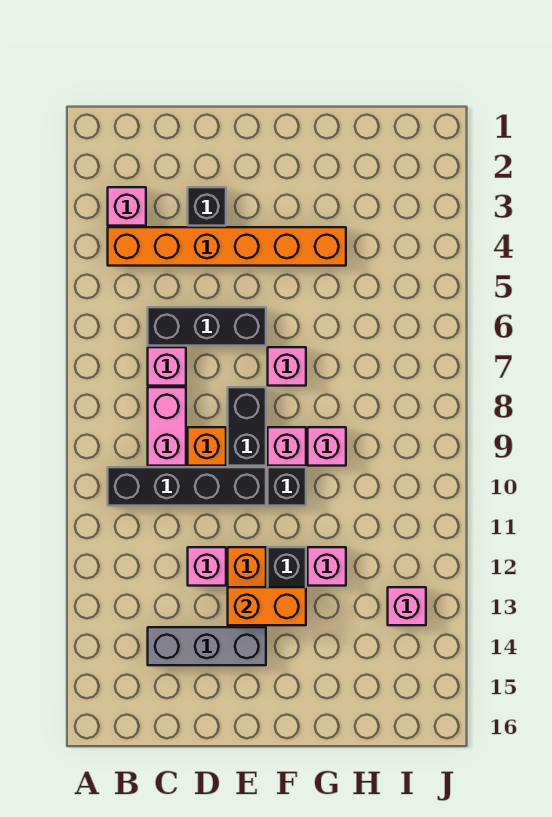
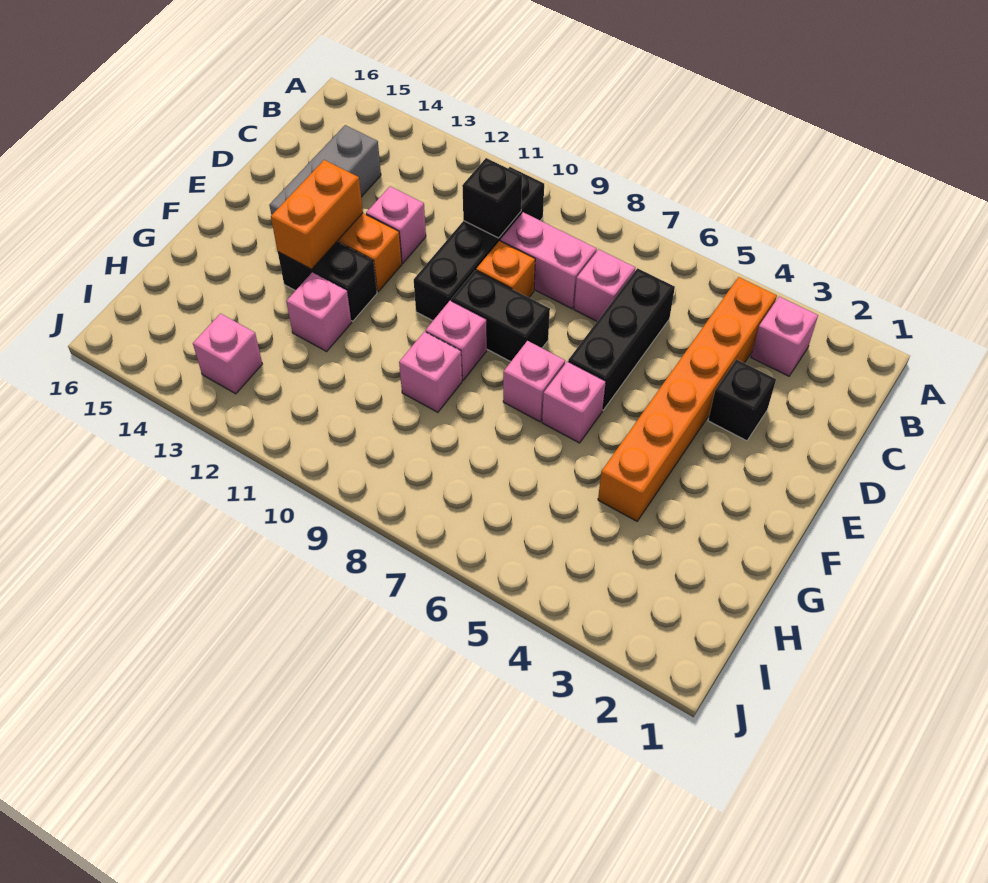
none -> pink brick F6 level 1
black brick F10 level 1 -> black brick C10 level 2

